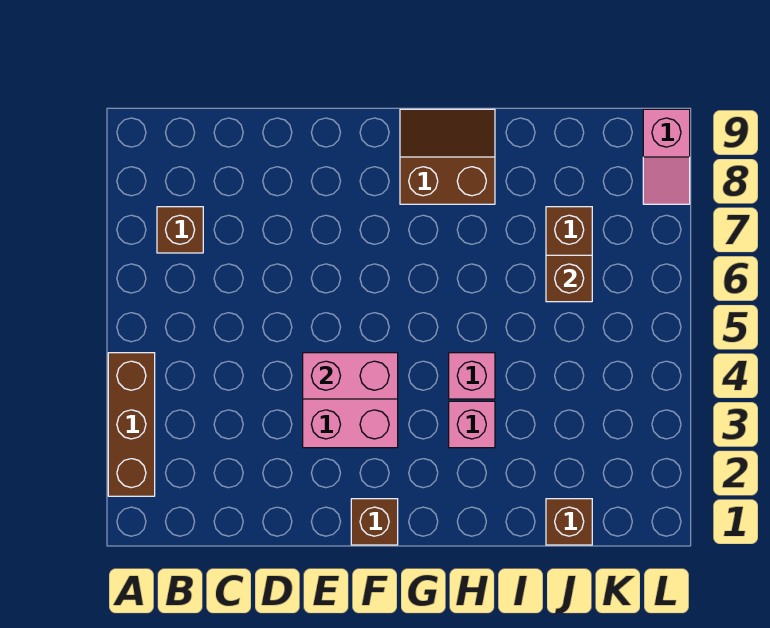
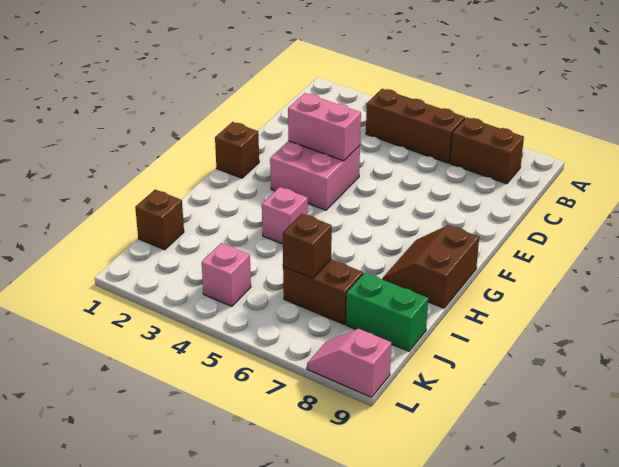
brown brick A2:A4 level 1 -> brown brick B4:B6 level 1
brown brick B7 level 1 -> brown brick B7:B8 level 1
pink brick E4:F4 level 2 -> pink brick E3:E4 level 2
brown slope G8:H9 level 1 top 8 -> brown slope G8:H9 level 1 top 9
pink brick H3 level 1 -> pink brick K4 level 1
none -> green brick J8:J9 level 1

